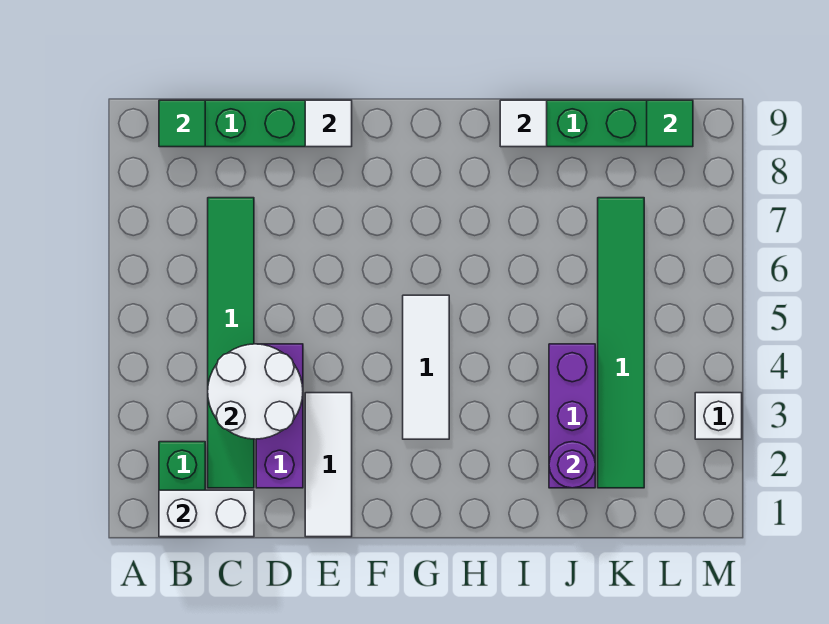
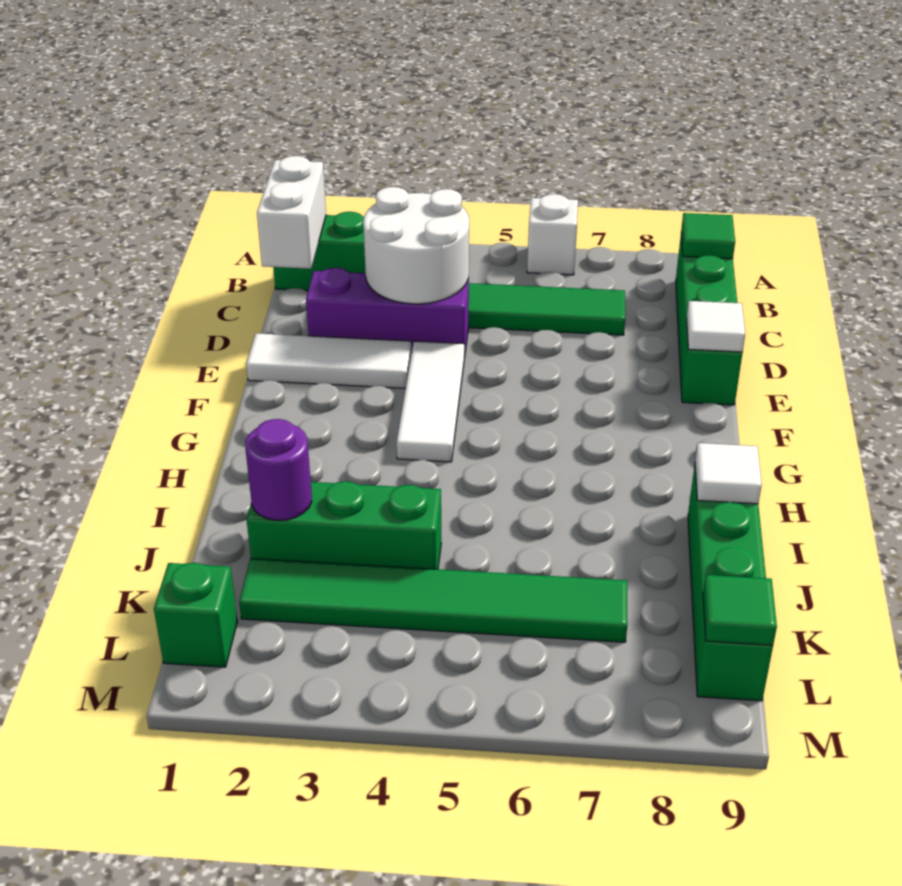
white tile G3:G5 level 1 -> white tile E4:G4 level 1
purple brick J2:J4 level 1 -> green brick J2:J4 level 1
none -> green brick L1 level 1
white brick M3 level 1 -> white brick A6 level 1

